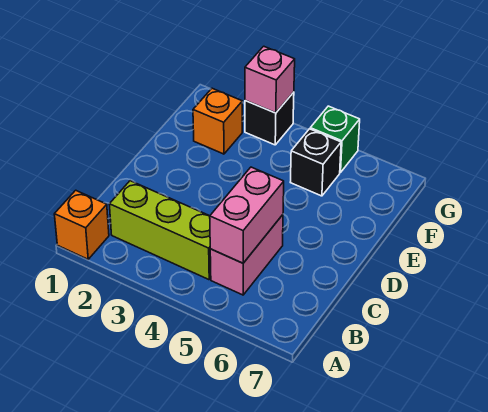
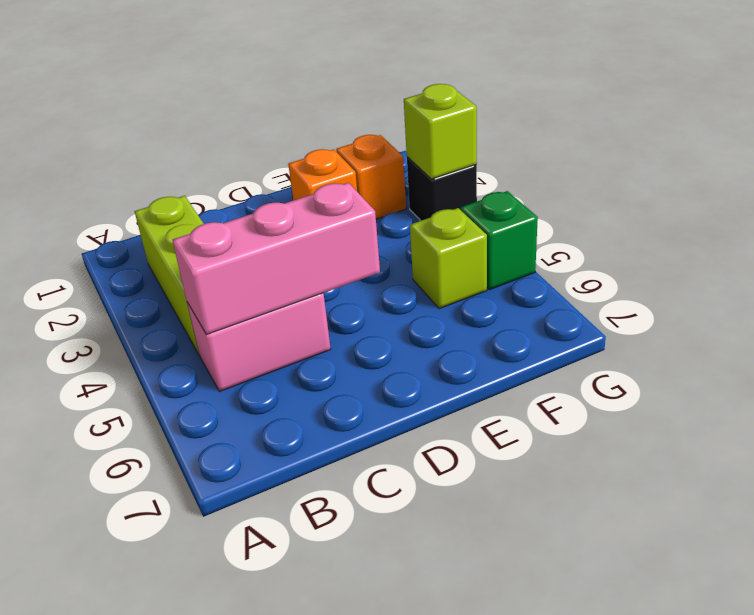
orange brick A1 level 1 -> orange brick E2 level 1
pink brick B5:C5 level 2 -> pink brick B5:D5 level 2
black brick F5 level 1 -> lime brick F5 level 1
pink brick G3 level 2 -> lime brick G3 level 2

